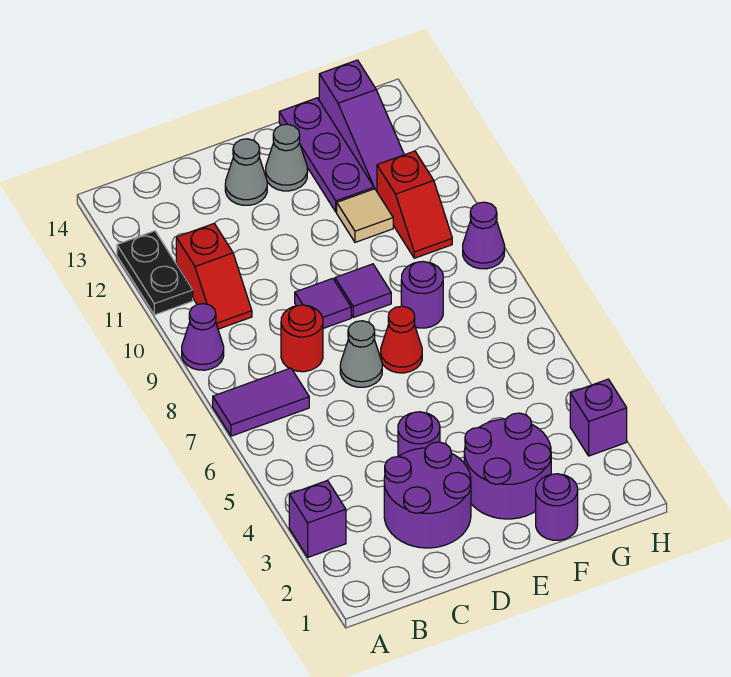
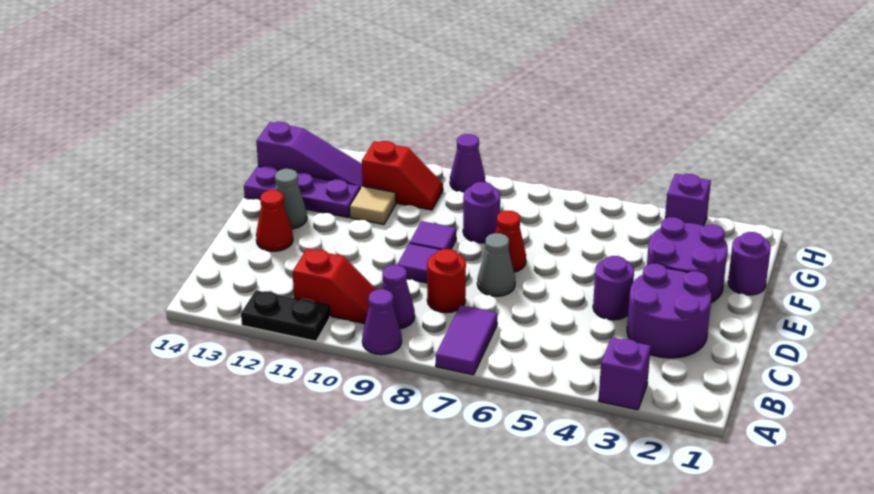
none -> purple cone B9 level 1
grey cone D13 level 1 -> red cone D13 level 1

